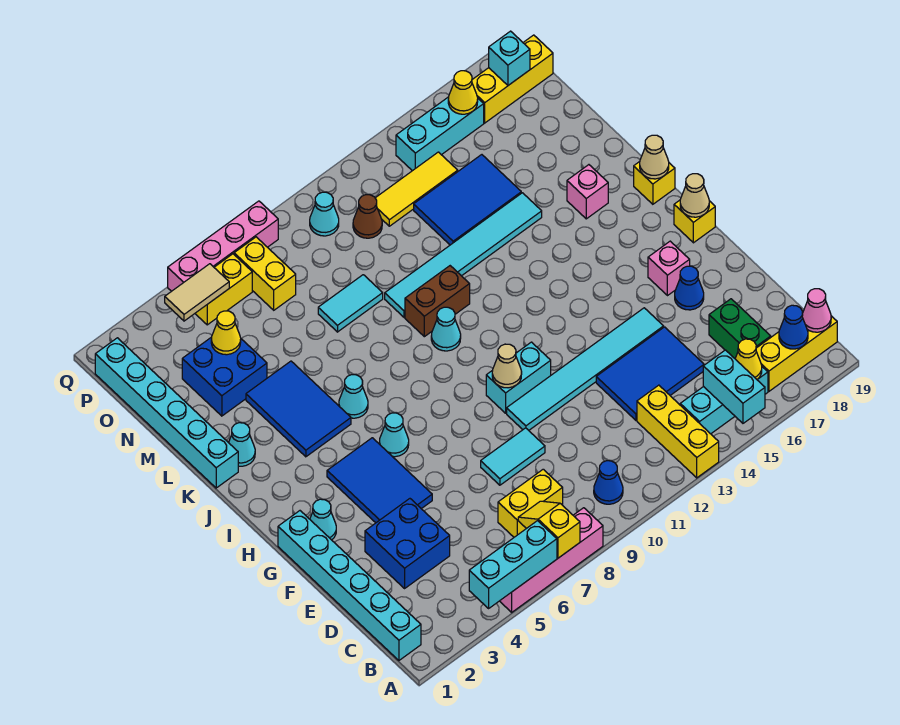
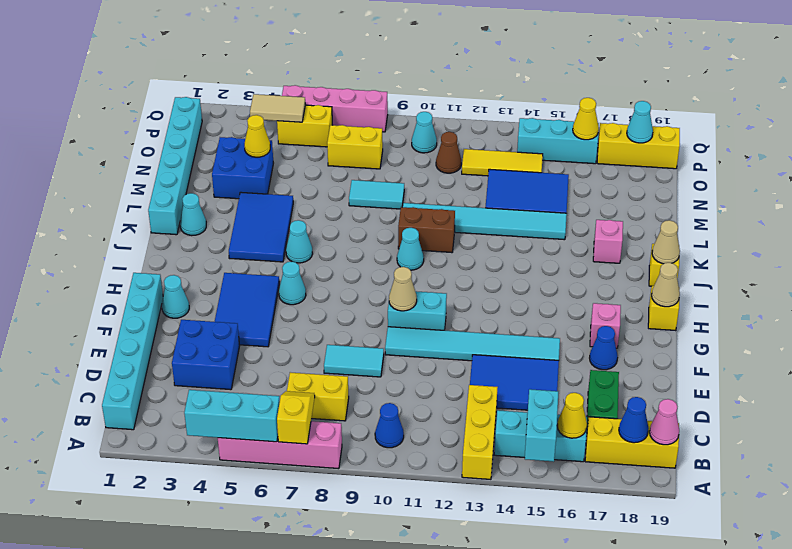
yellow brick O7:P7 level 1 -> yellow brick O7:O8 level 1
cyan brick P18 level 2 -> cyan cone P18 level 2

